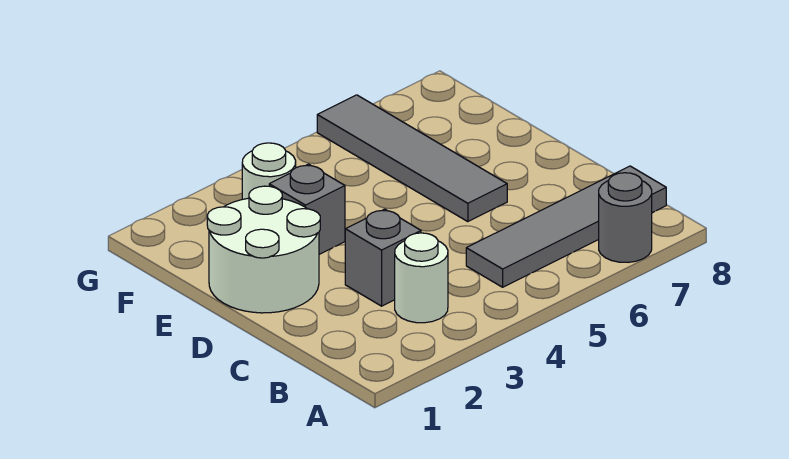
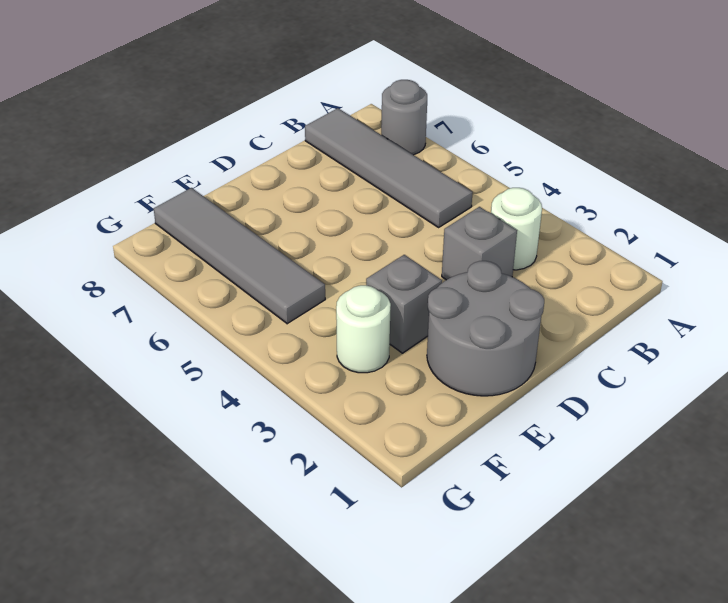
white round brick D1:E2 level 1 -> grey round brick D1:E2 level 1
grey tile D6:G6 level 1 -> grey tile F5:F8 level 1

